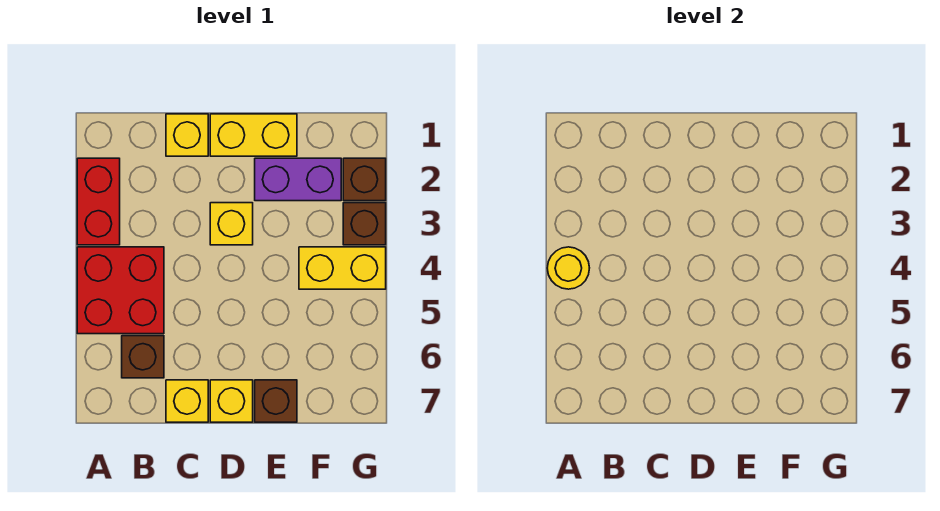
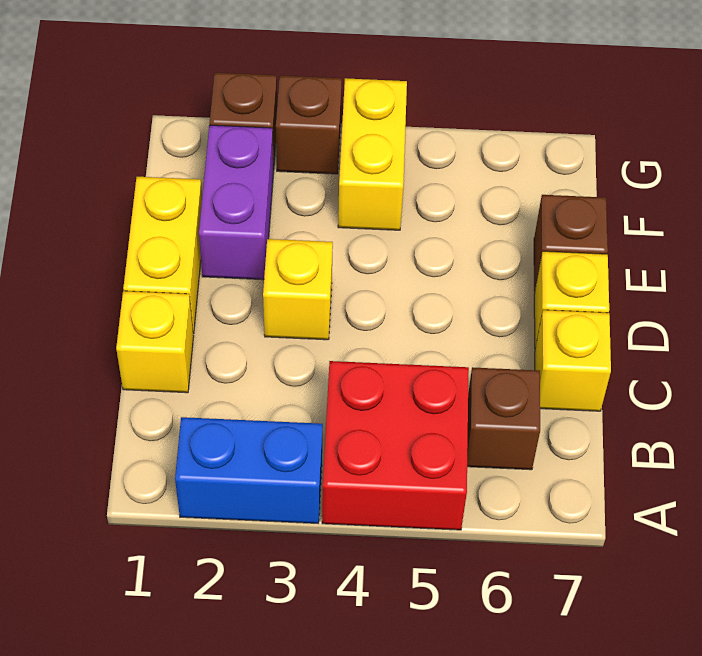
red brick A2:A3 level 1 -> blue brick A2:A3 level 1
yellow round brick A4 level 2 -> none

